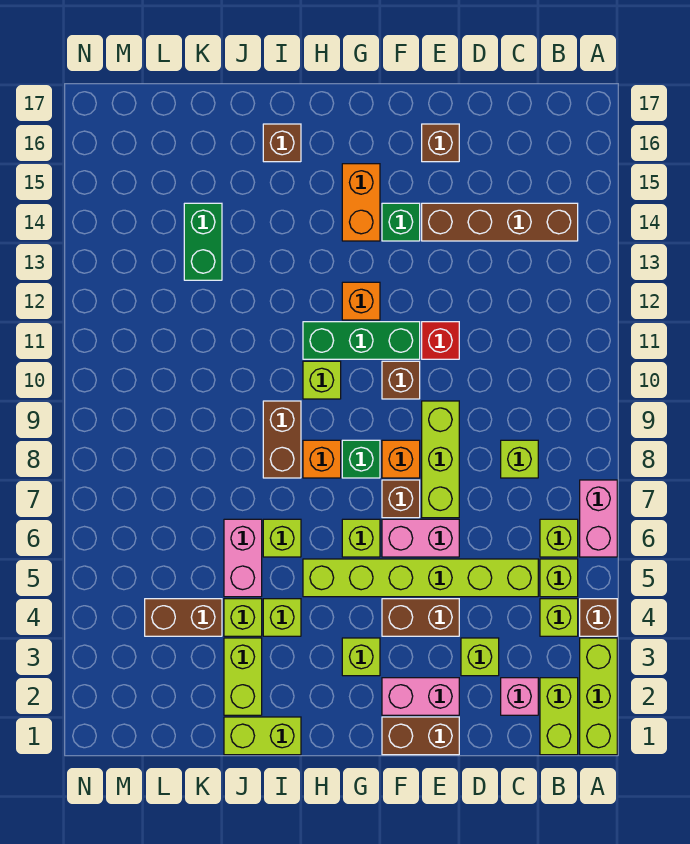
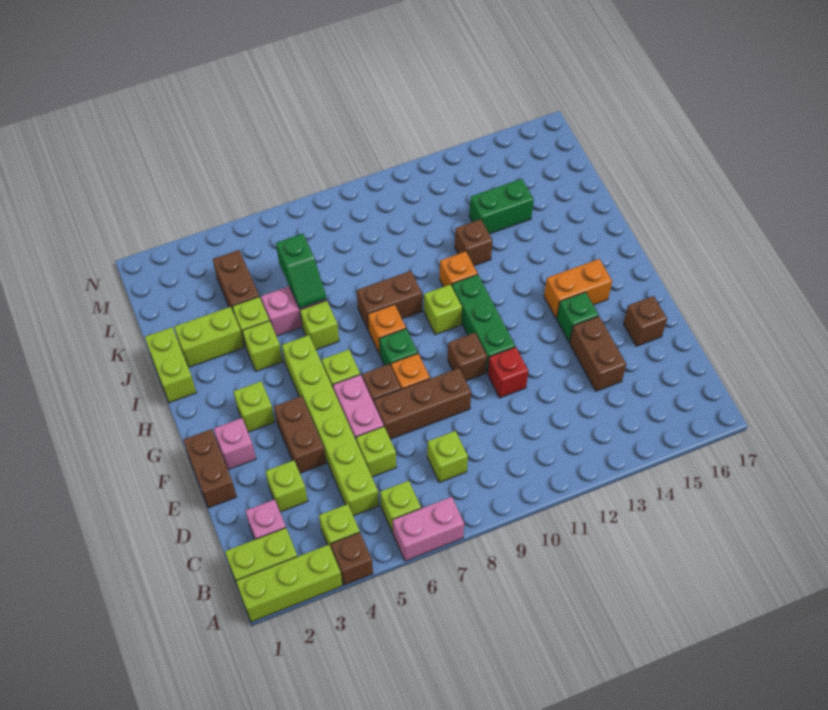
lime brick B5 level 1 -> lime brick D6 level 1
brown brick B14:E14 level 1 -> brown brick D14:E14 level 1
pink brick E2:F2 level 1 -> pink brick F2 level 1
lime brick E7:E9 level 1 -> brown brick E7:E9 level 1
orange brick G12 level 1 -> orange brick I11 level 1
brown brick I16 level 1 -> brown brick J12 level 1
none -> green slope J6:K6 level 2 top K

